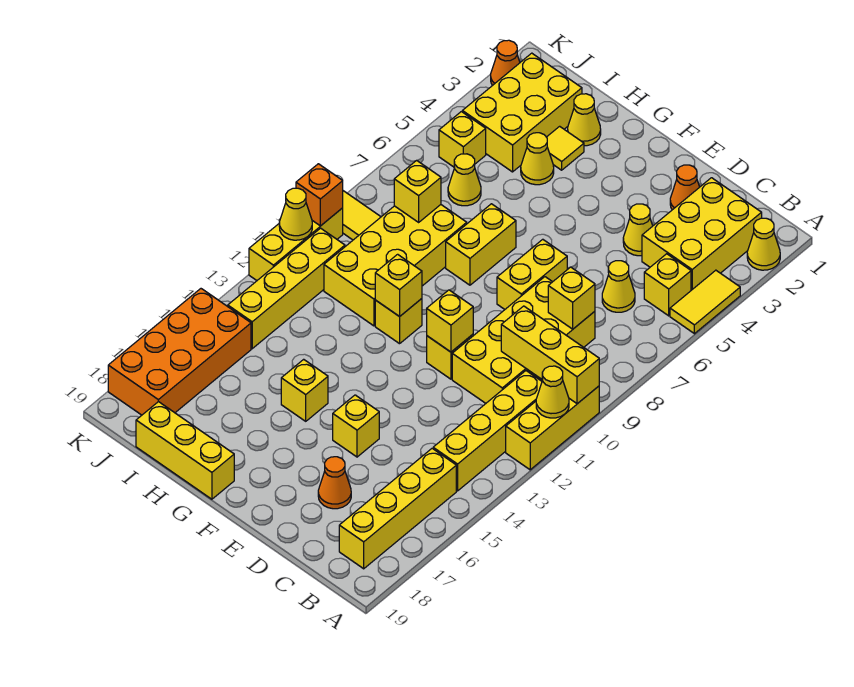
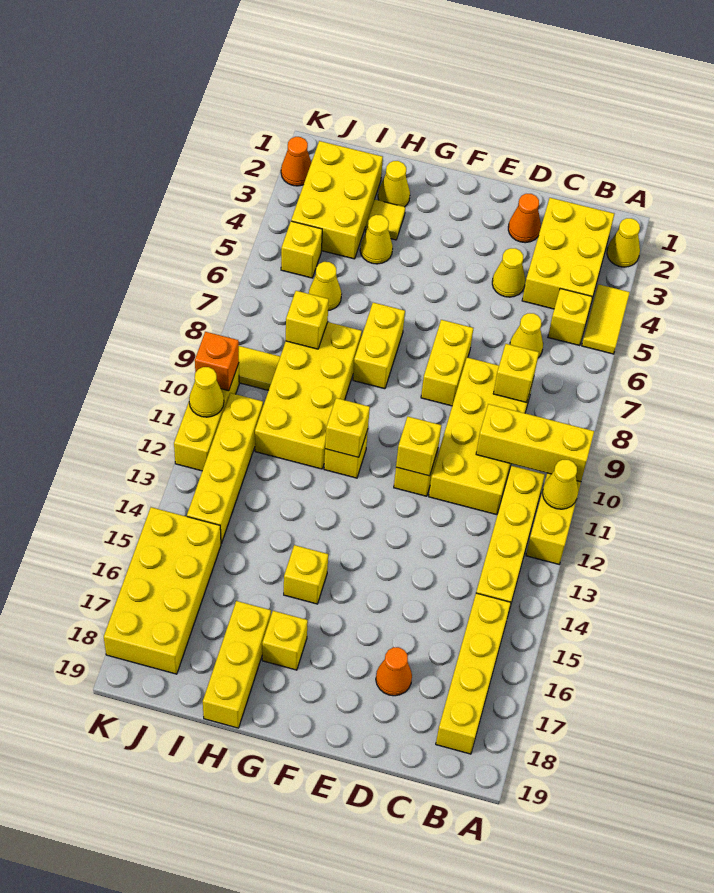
yellow brick E15 level 1 -> yellow brick G17 level 1
yellow brick G19:I19 level 1 -> yellow brick H17:H19 level 1
orange brick J15:K18 level 1 -> yellow brick J15:K18 level 1

